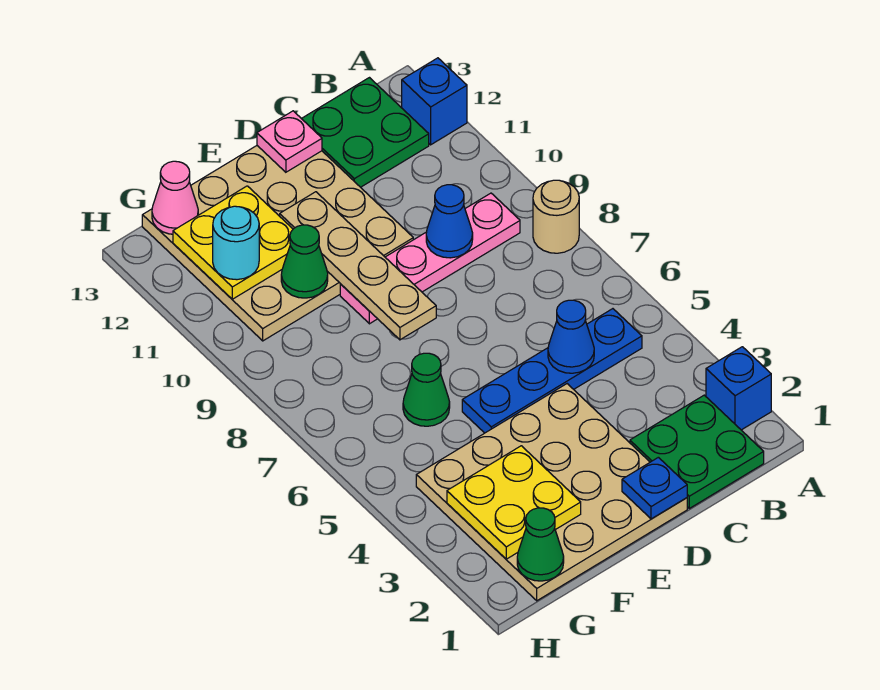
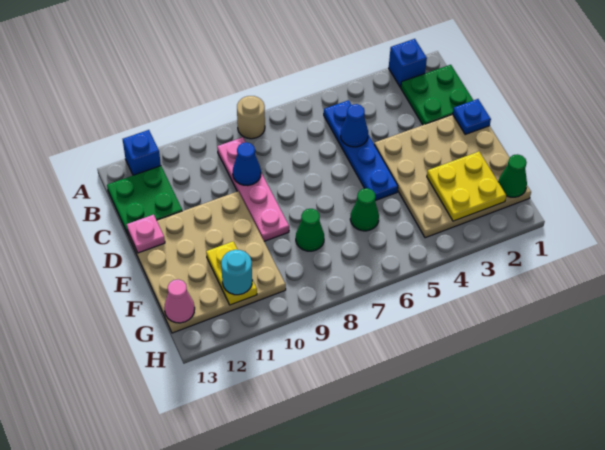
tan plate E8:E11 level 2 -> none
green cone F10 level 2 -> green cone F8 level 1
yellow plate F11:G12 level 2 -> yellow plate F11:G11 level 2

